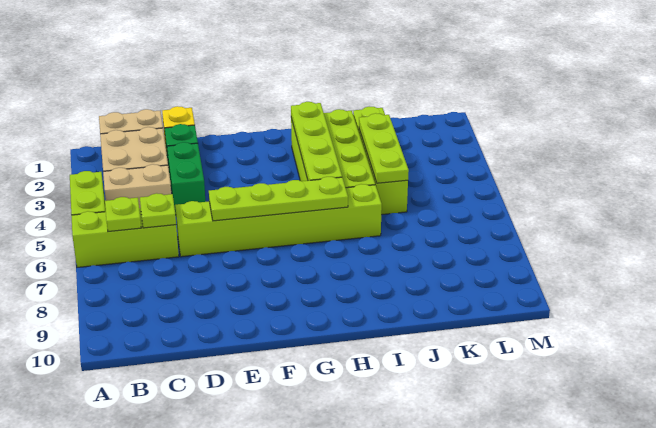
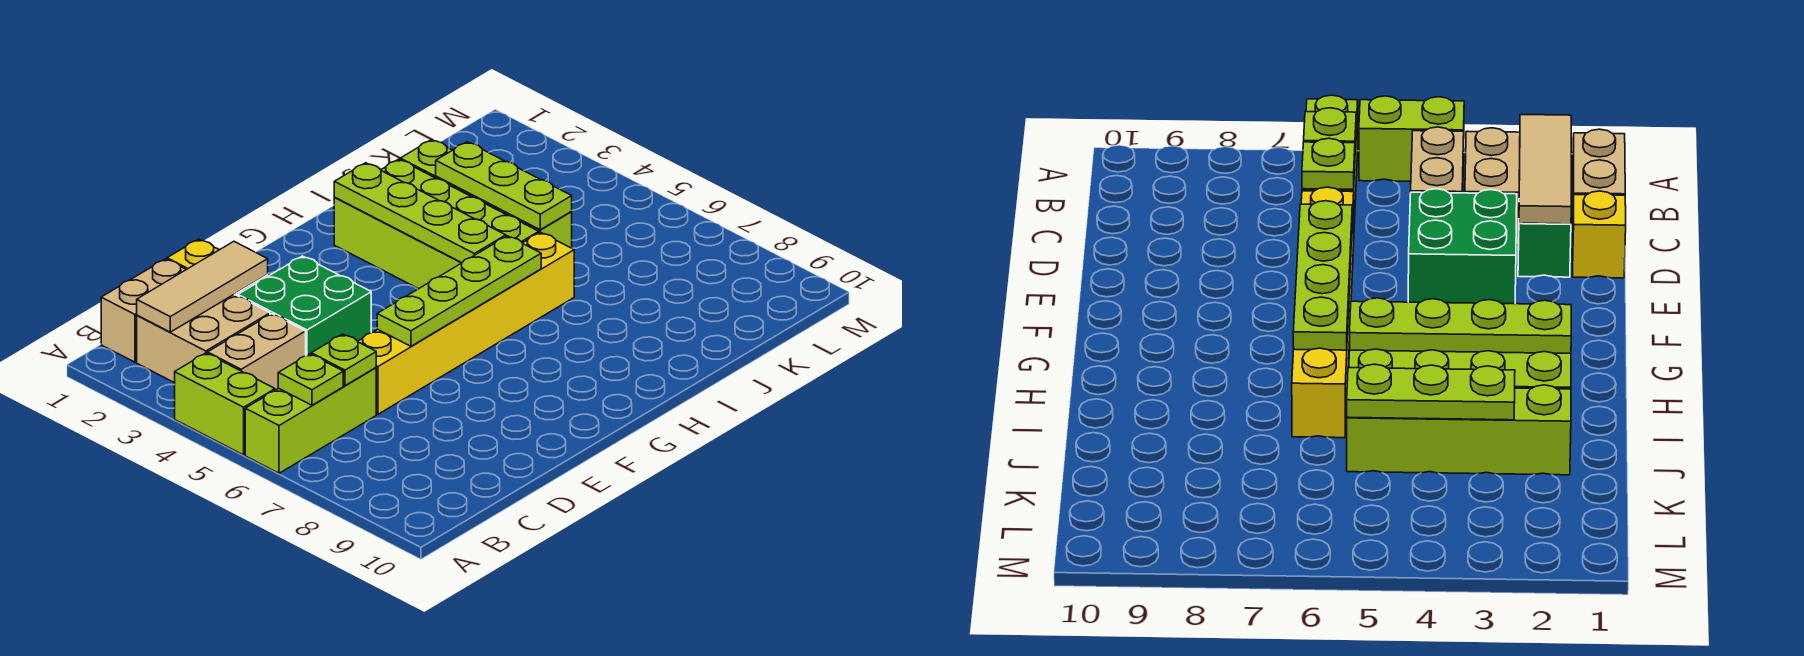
none -> tan tile B2:D2 level 2
green brick D3:D4 level 1 -> green brick D3:E4 level 1
lime brick D6:I6 level 1 -> yellow brick D6:I6 level 1

